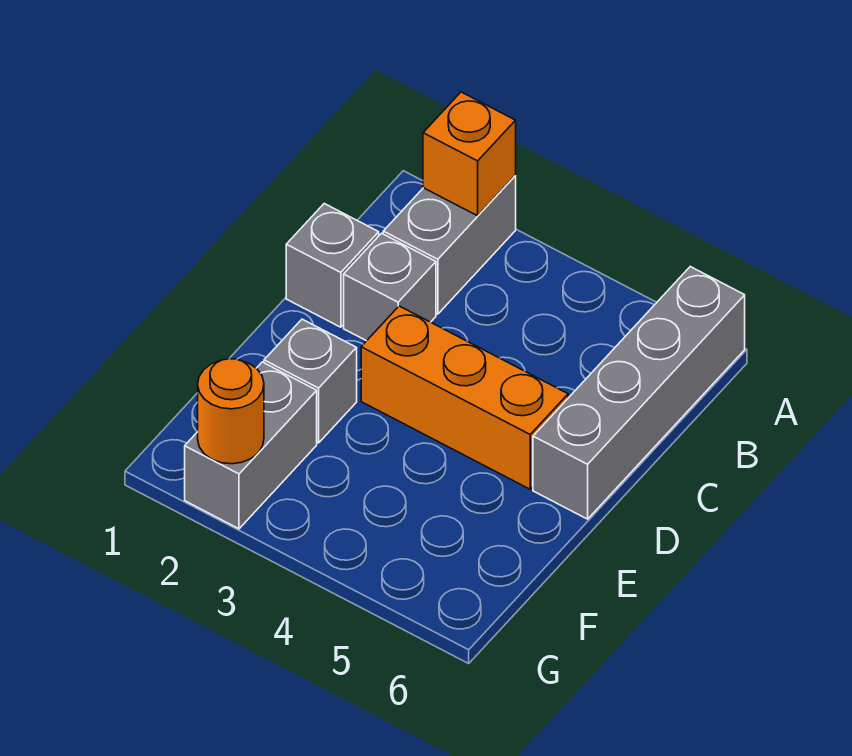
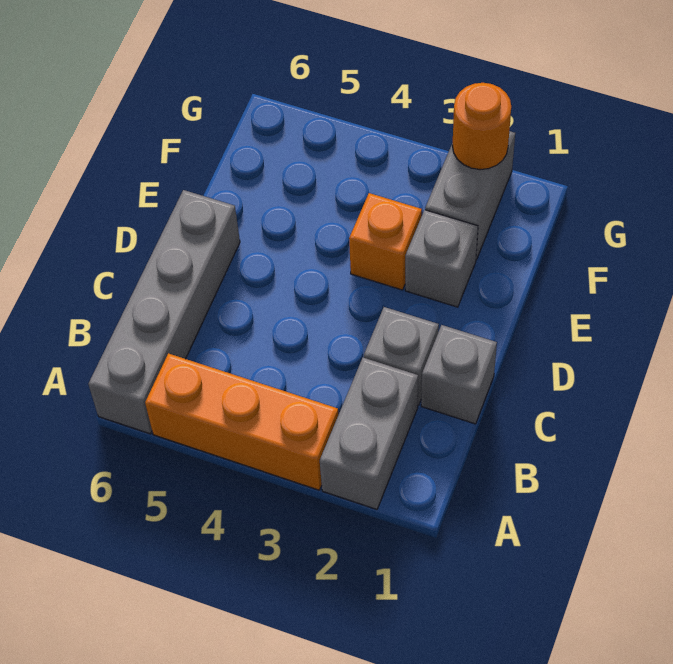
orange brick A2 level 2 -> orange brick E3 level 1
orange brick D3:D5 level 1 -> orange brick A3:A5 level 1

